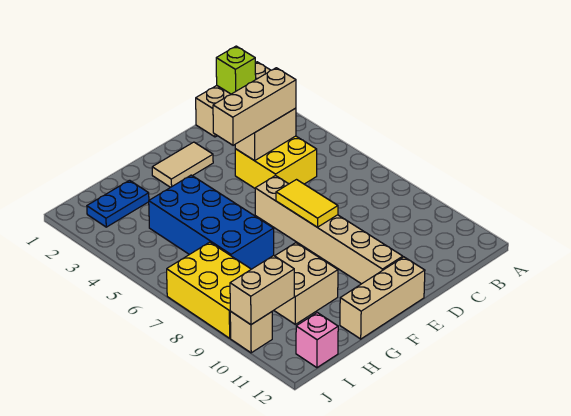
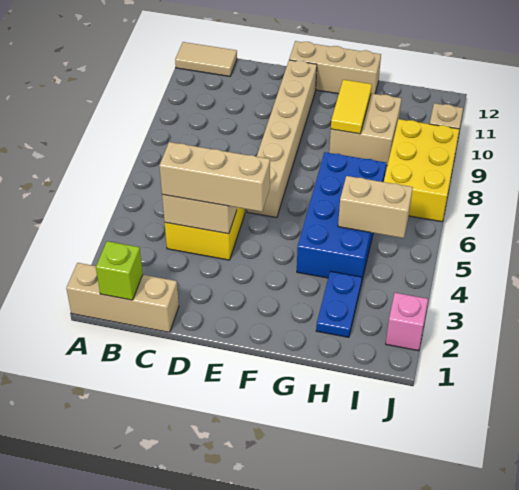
tan tile E2:F2 level 1 -> tan tile A12:B12 level 1
yellow tile E7:E8 level 2 -> yellow tile G9:G10 level 2
blue plate H2:I2 level 1 -> blue plate H2:H3 level 1
tan brick I10:J10 level 2 -> tan brick H5:I5 level 2
pink brick I12 level 1 -> pink brick J2 level 1

